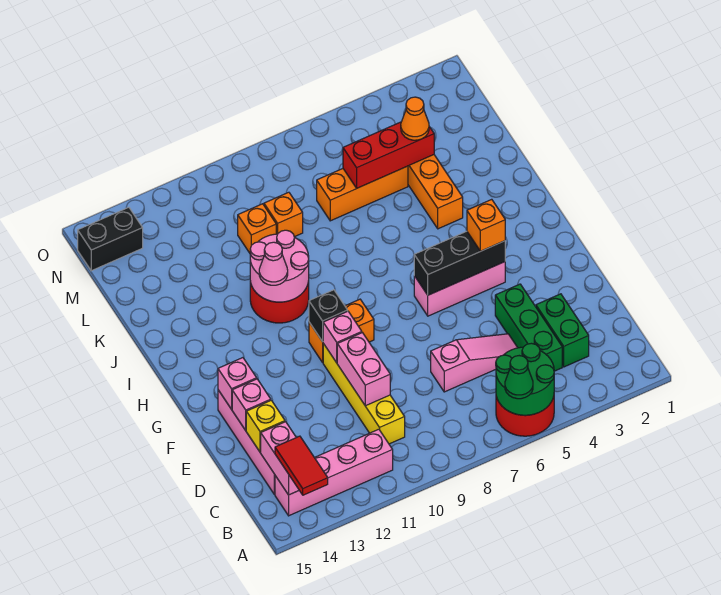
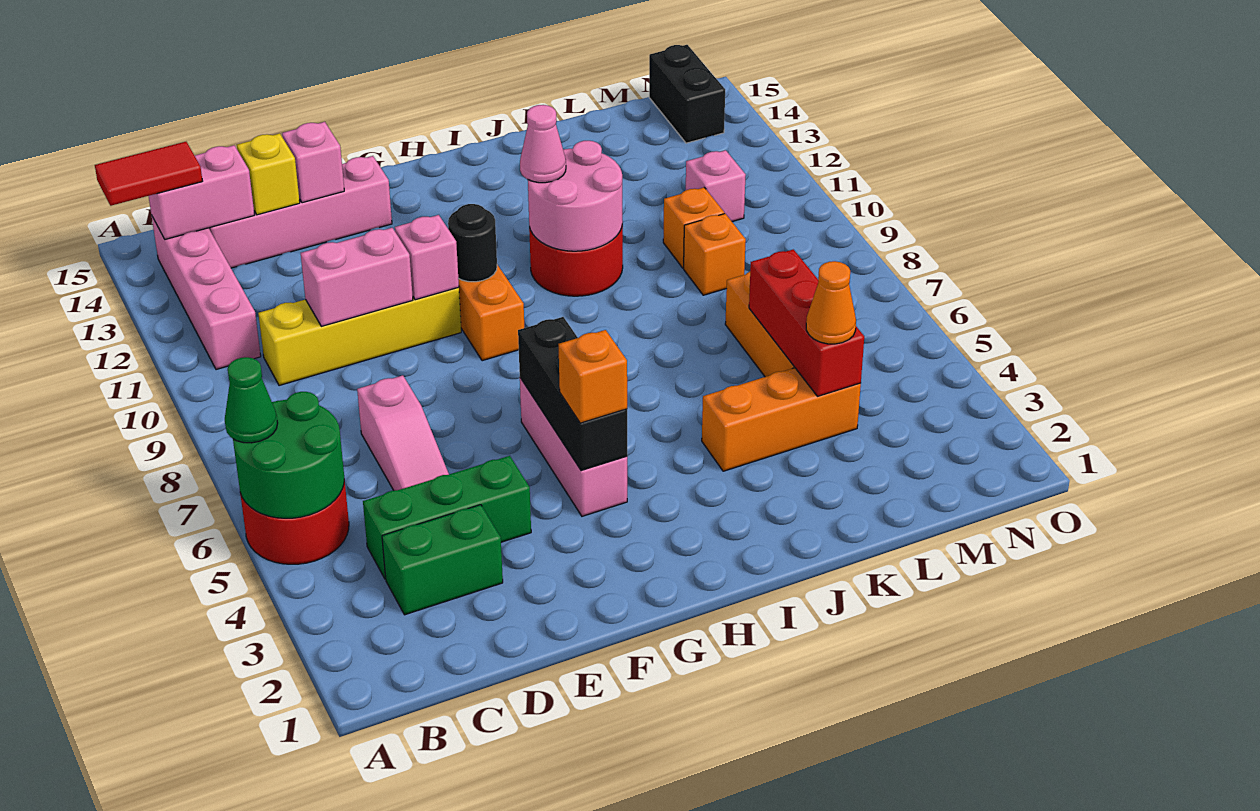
pink brick F14 level 2 -> pink brick M11 level 1
black brick G10 level 2 -> black round brick G10 level 2

